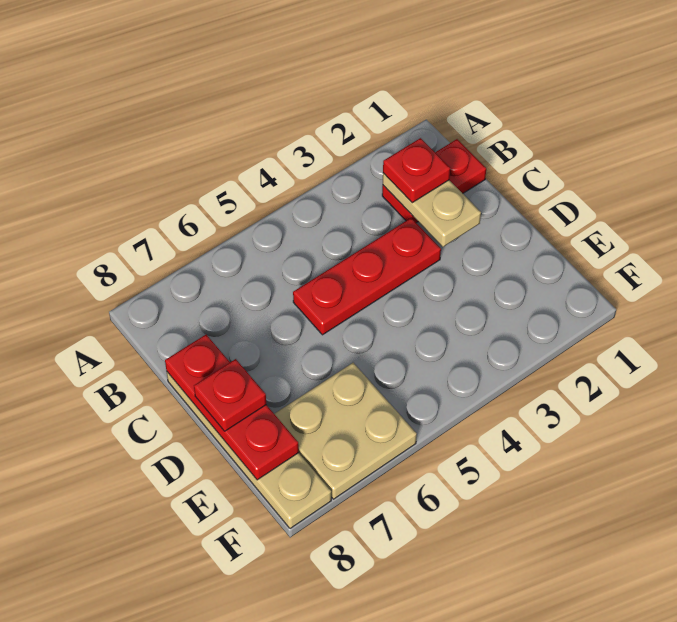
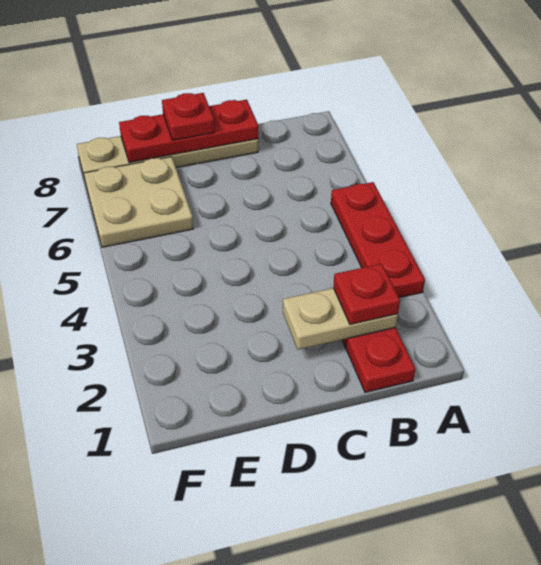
red plate C3:C5 level 1 -> red plate A3:A5 level 1

